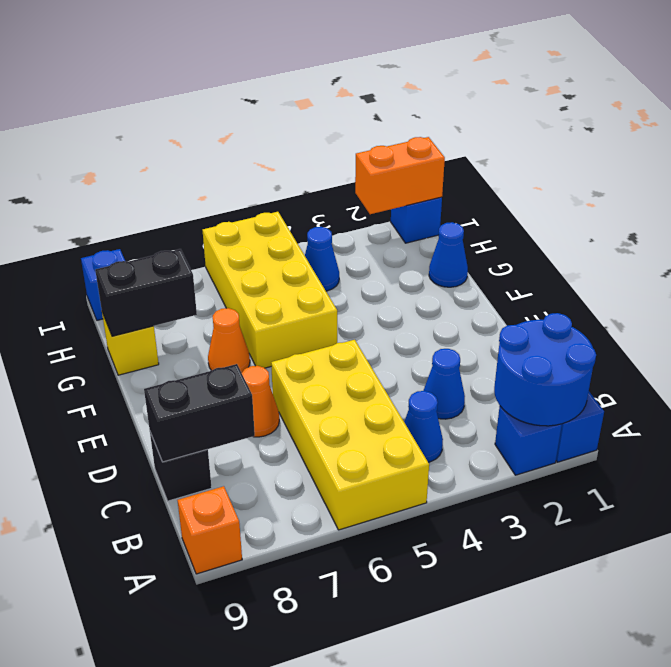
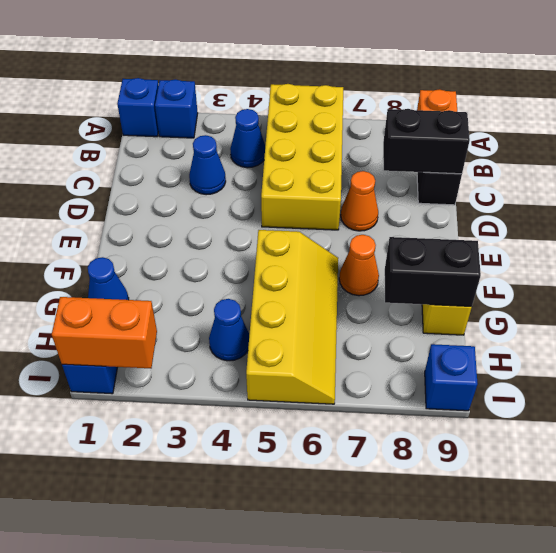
blue round brick A1:B2 level 2 -> none
yellow brick F5:I6 level 1 -> yellow slope F5:I6 level 1 top 5

